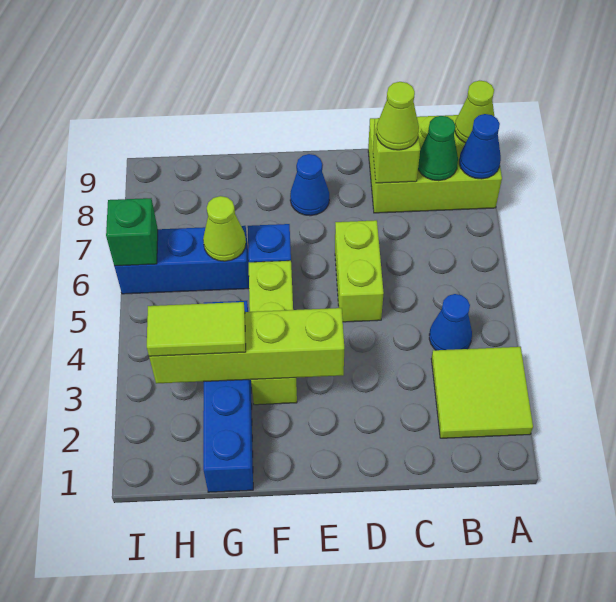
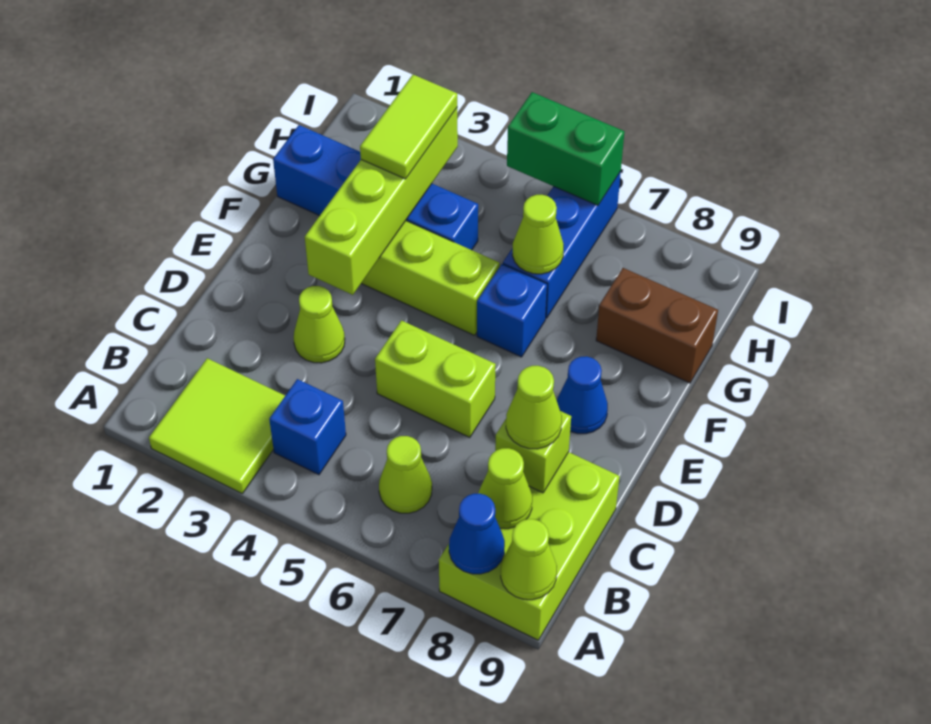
blue cone B4 level 1 -> blue brick B4 level 1
none -> lime cone B6 level 1
green cone B8 level 2 -> lime cone B8 level 2
none -> lime cone D3 level 1
none -> brown brick G8:G9 level 1
green brick I6 level 2 -> green brick I5:I6 level 2

